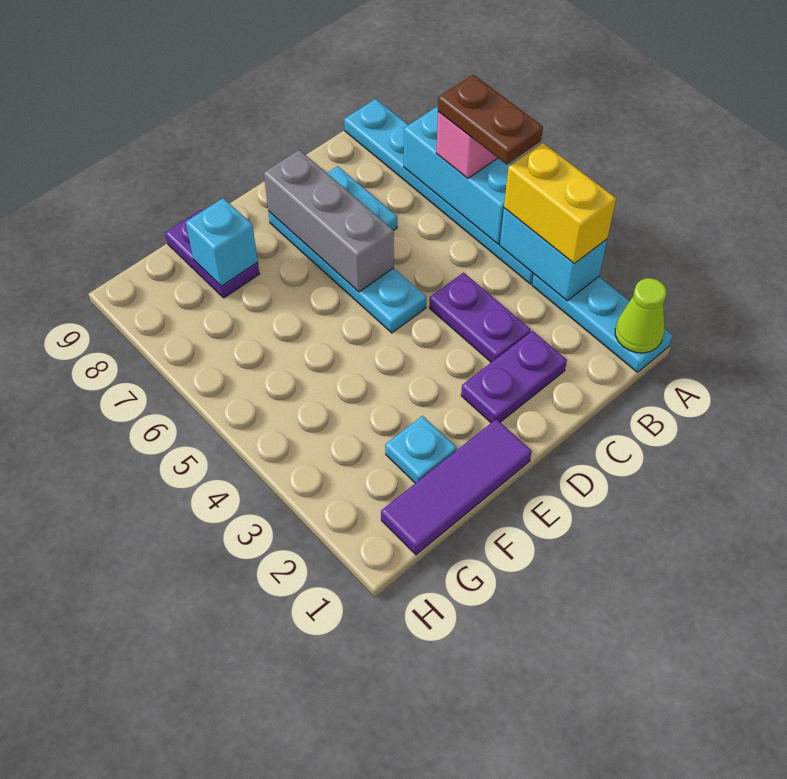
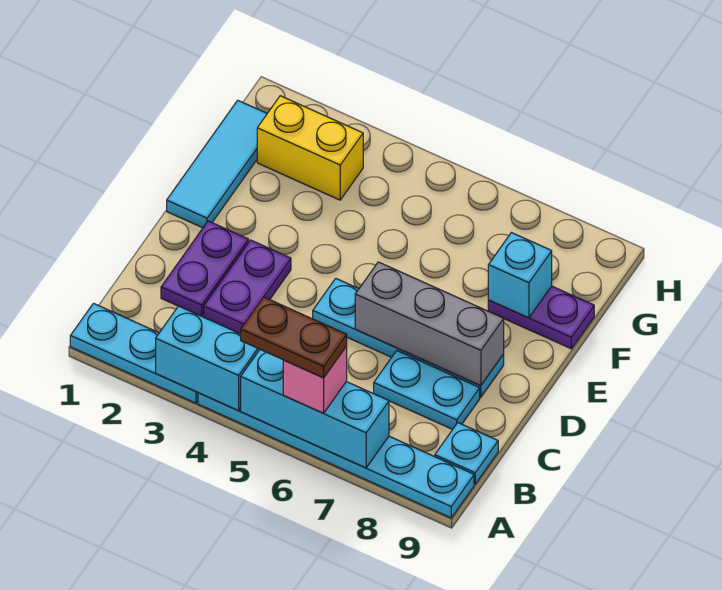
lime cone A1 level 2 -> none
yellow brick A3:A4 level 3 -> yellow brick G2:G3 level 1
purple plate C3:C4 level 1 -> purple plate C3:D3 level 1
purple tile E1:G1 level 1 -> cyan tile E1:G1 level 1
cyan plate F2 level 1 -> cyan plate B9 level 1

